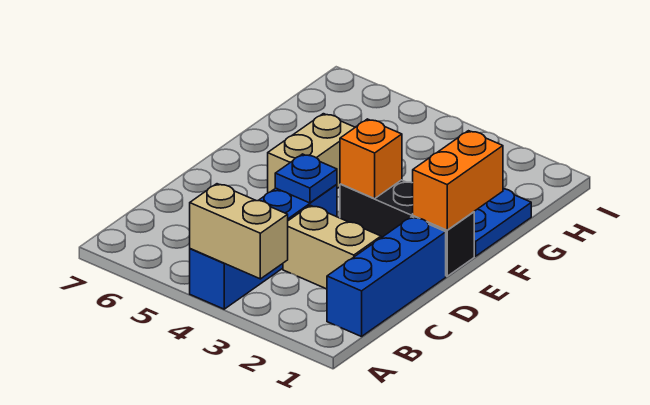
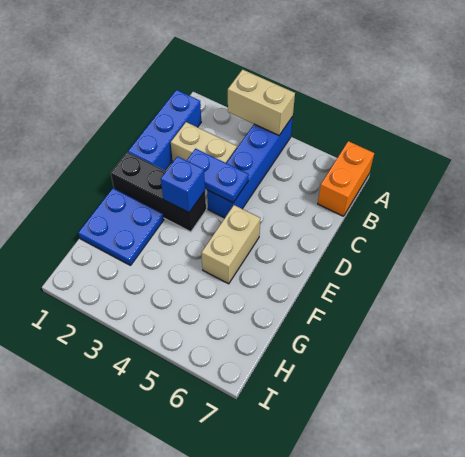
blue plate D4 level 2 -> blue plate D3:D4 level 2
orange brick E1:F1 level 2 -> orange brick A7:B7 level 1
orange brick E3 level 2 -> blue brick E3 level 2

